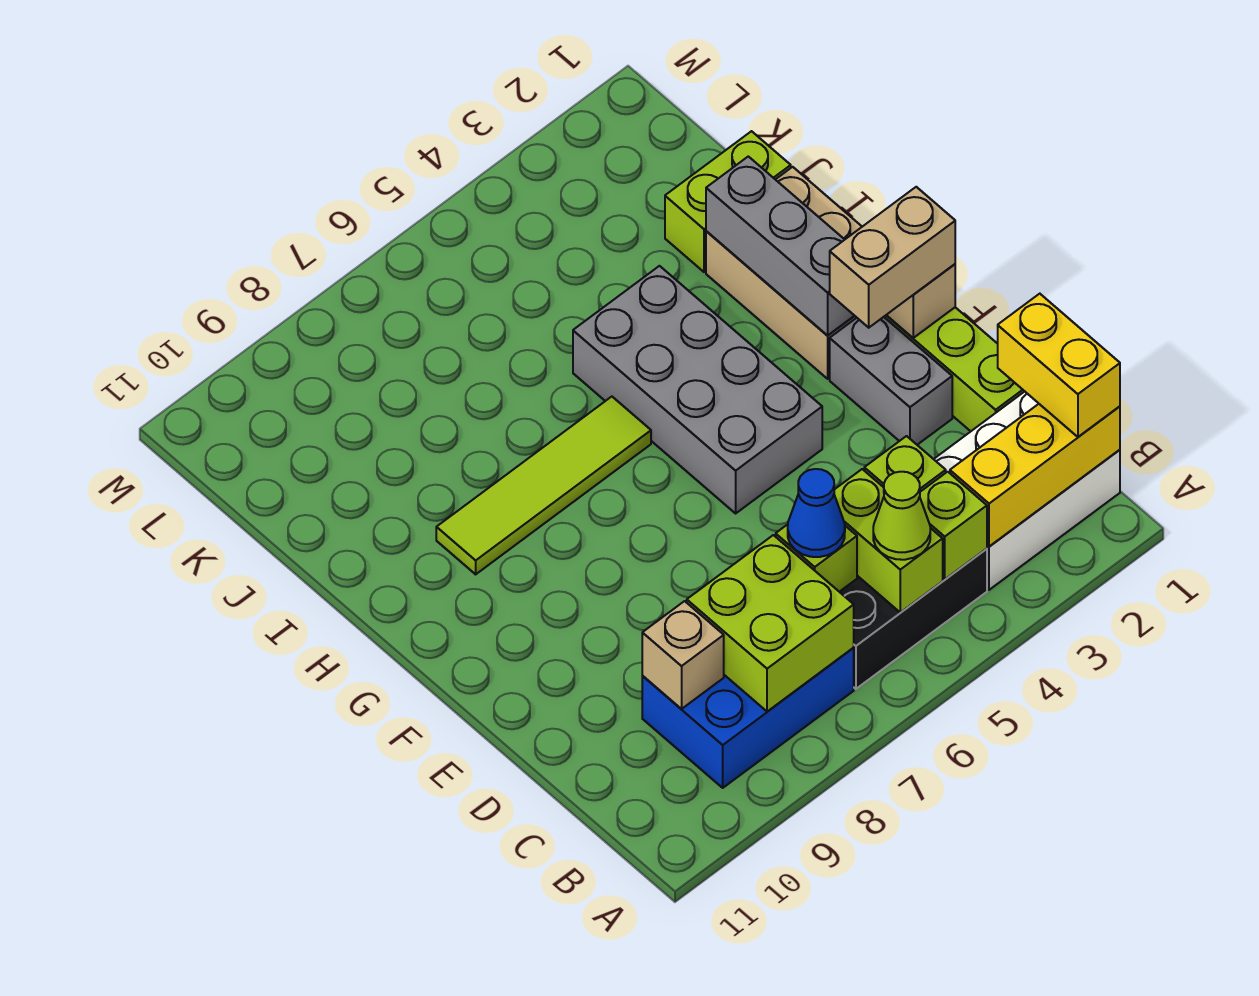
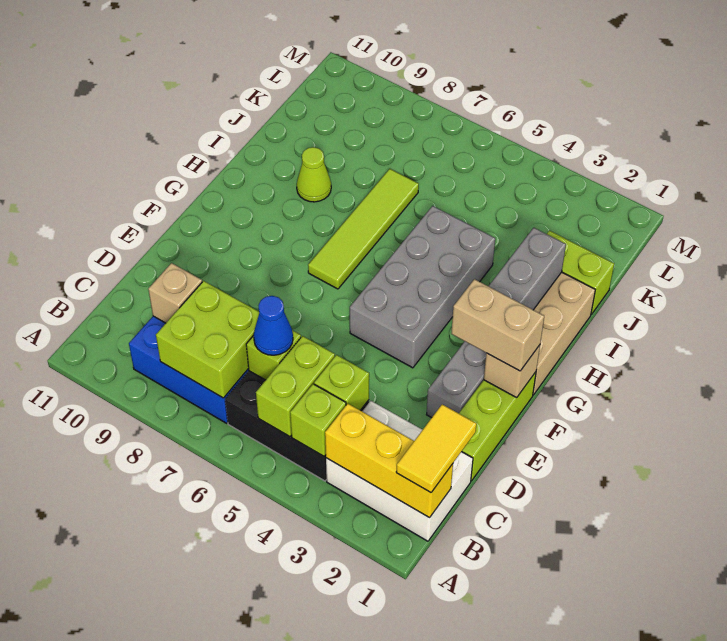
yellow brick B1:C1 level 3 -> yellow tile B1:C1 level 3
lime cone B5 level 3 -> lime cone I9 level 1
lime tile H6:H9 level 1 -> lime tile G7:J7 level 1

